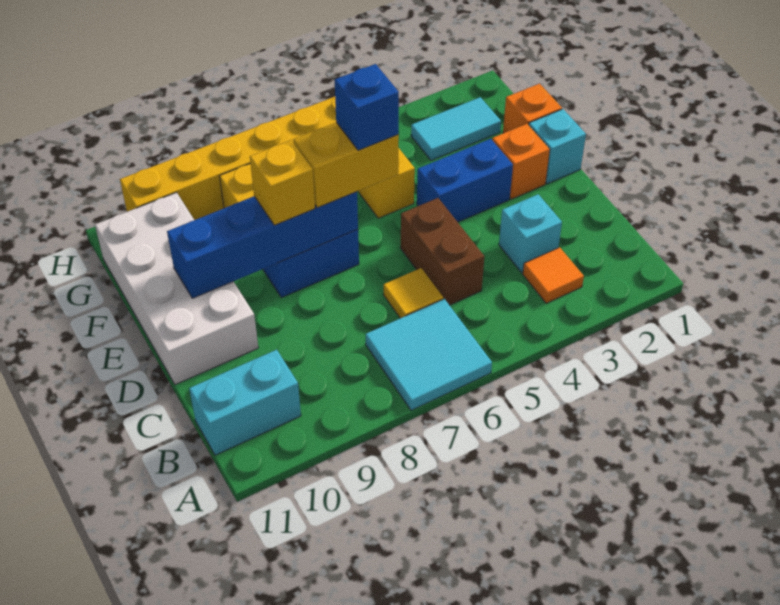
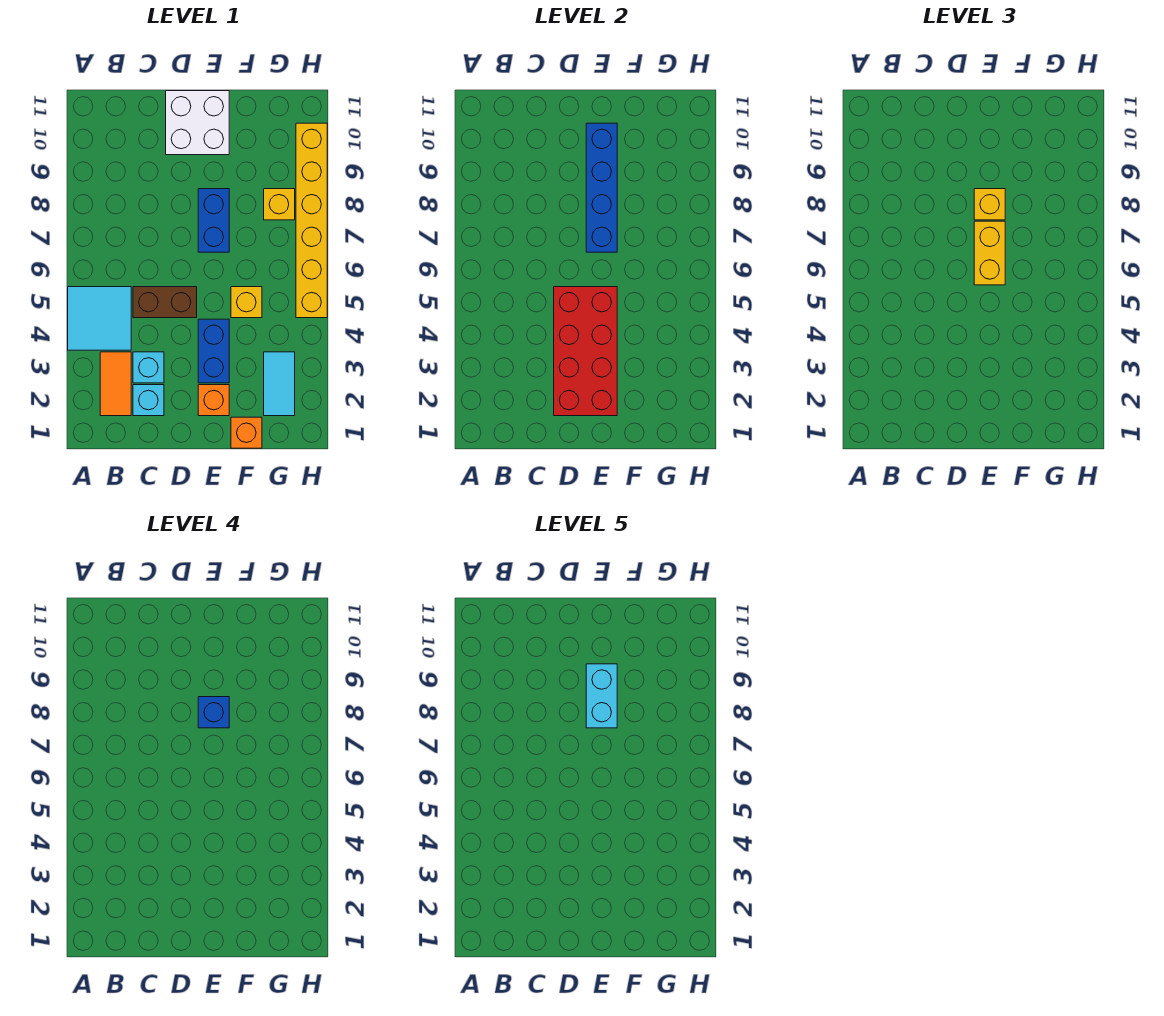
cyan tile A6:B7 level 1 -> cyan tile A4:B5 level 1
orange tile B3 level 1 -> orange tile B2:B3 level 1
cyan brick B10:B11 level 1 -> cyan brick E8:E9 level 5
yellow tile C6 level 1 -> none
none -> red brick D2:E5 level 2
white brick D10:G11 level 1 -> white brick D10:E11 level 1
cyan brick E1 level 1 -> cyan brick C2 level 1
blue brick E6 level 4 -> blue brick E8 level 4

